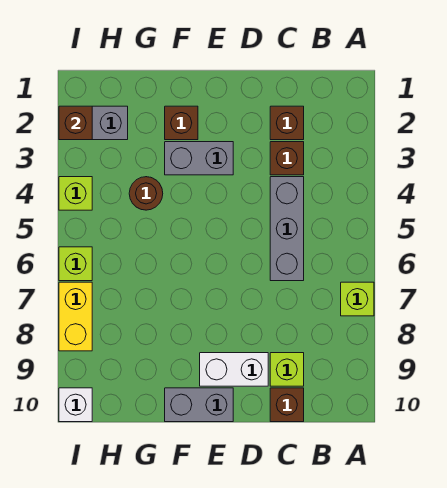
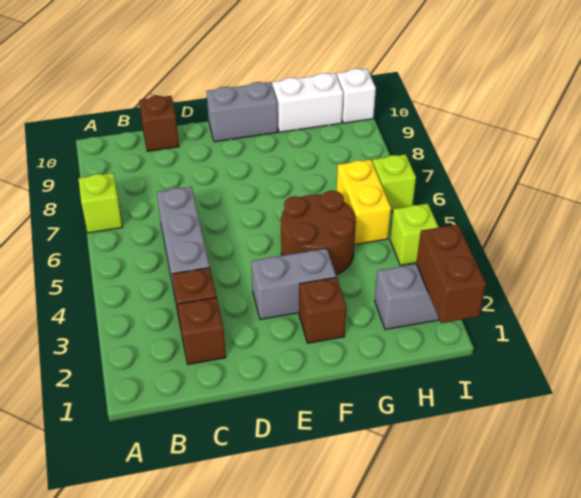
lime brick C9 level 1 -> none
white brick D9:E9 level 1 -> white brick G10:H10 level 1
brown round brick G4 level 1 -> brown round brick F4:G5 level 1
brown brick I2 level 2 -> brown brick I1:I2 level 2
yellow brick I7:I8 level 1 -> yellow brick H5:H6 level 1

